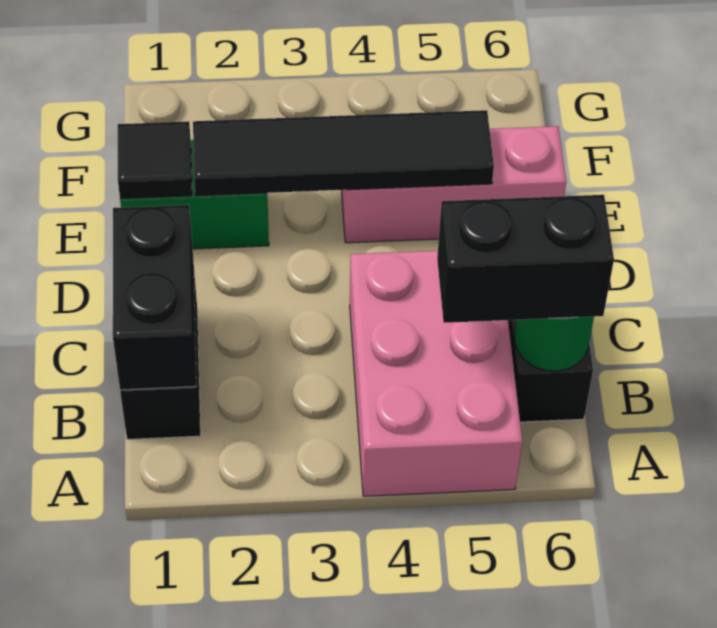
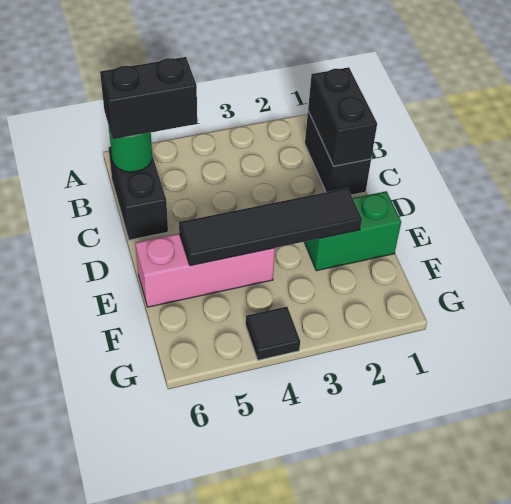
pink brick A4:C5 level 1 -> none
black tile E1 level 2 -> black tile G4 level 1

